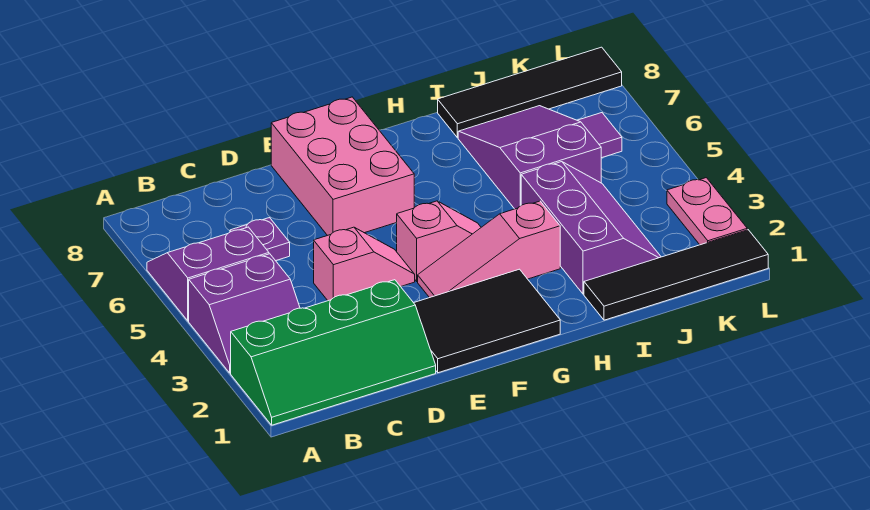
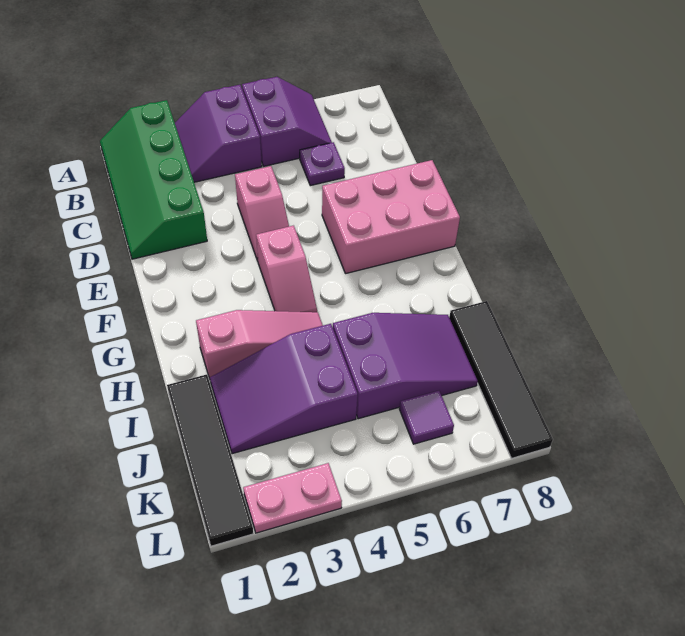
black tile E1:G2 level 1 -> none
pink slope F3:H3 level 1 top H -> pink slope H2:H4 level 1 top 2
purple slope I2:J4 level 1 top I -> purple slope I2:J4 level 1 top 4

